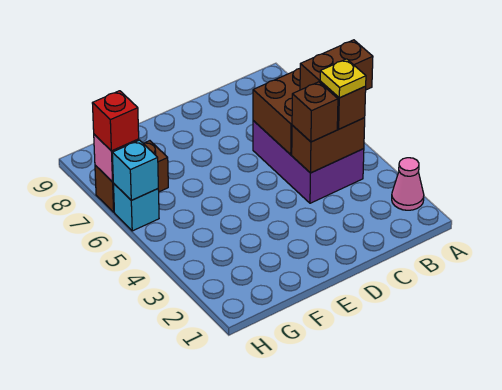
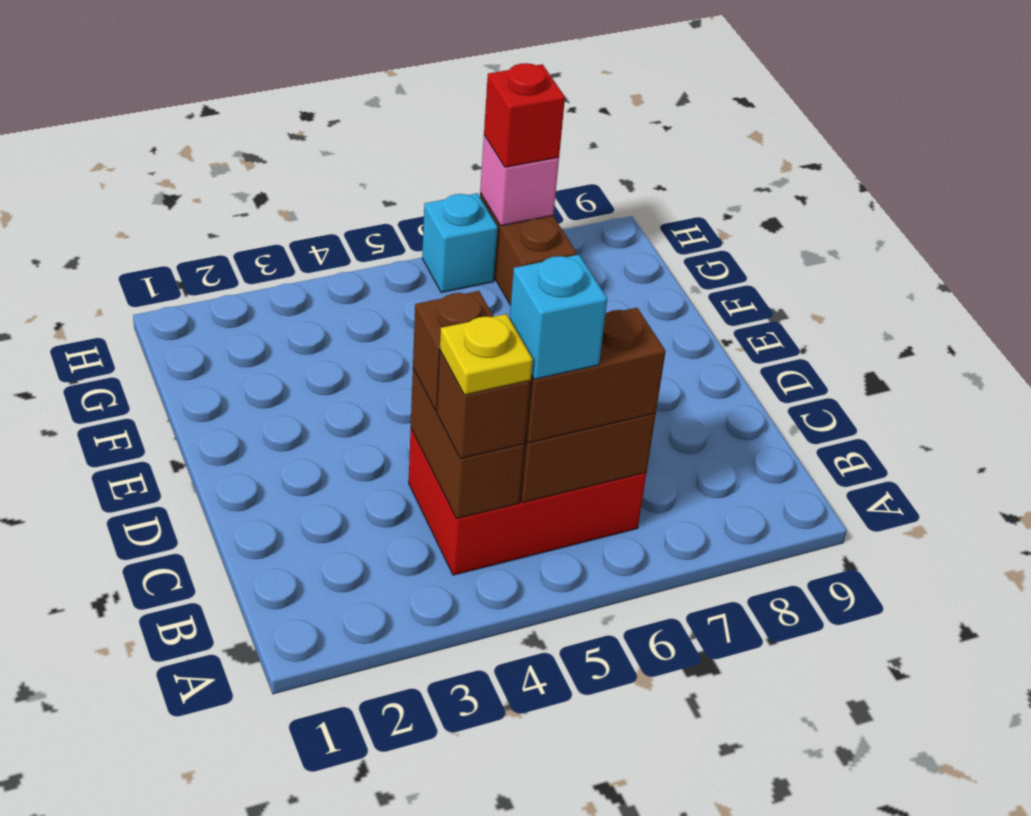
pink cone A2 level 1 -> none
brown brick A5:B5 level 3 -> brown brick B5:B6 level 3
purple brick B4:C6 level 1 -> red brick B4:C6 level 1
cyan brick H6 level 2 -> cyan brick B5 level 4

